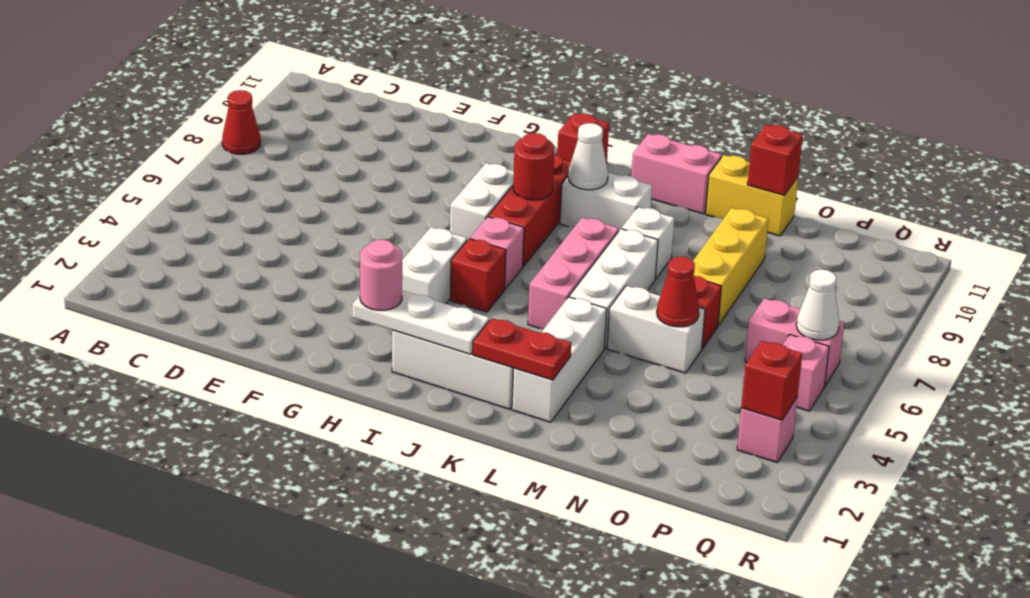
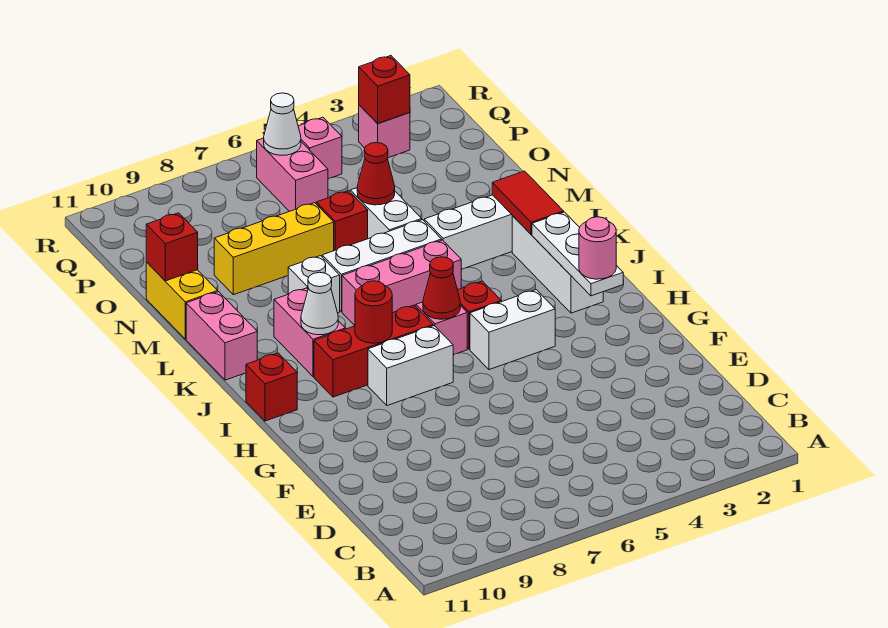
red cone A8 level 1 -> red cone I6 level 2
white brick J9:K9 level 1 -> pink brick J9:K9 level 1
red plate K2:L2 level 2 -> red tile K2:L2 level 2

